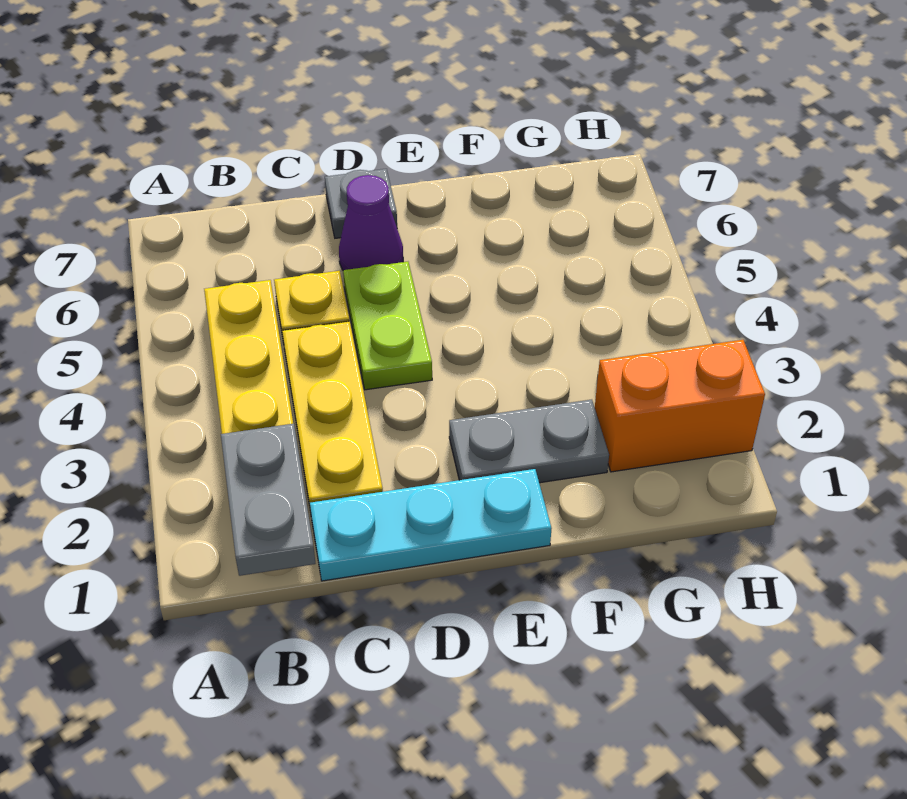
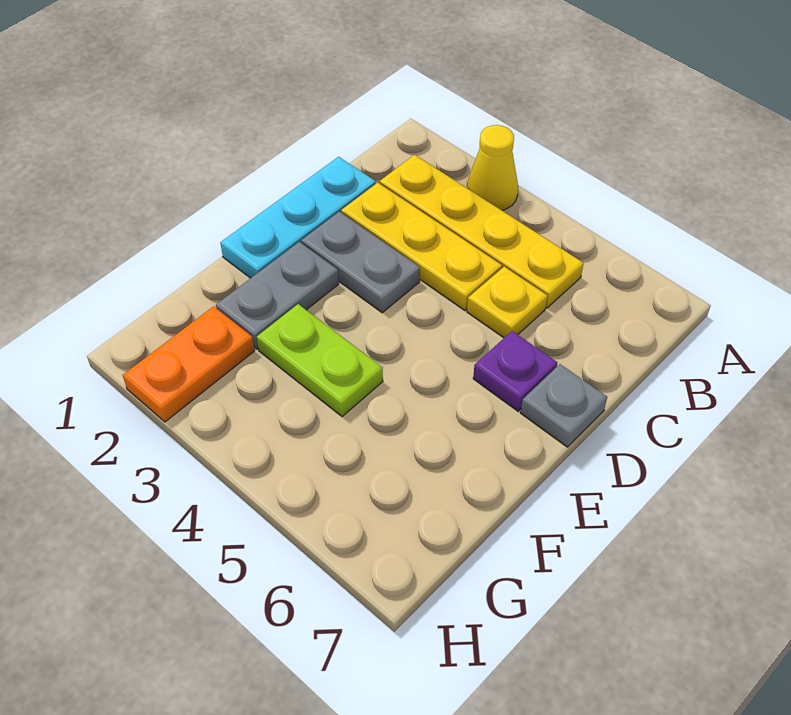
none -> yellow cone A3 level 1
grey plate B1:B2 level 2 -> grey plate D2:D3 level 1
lime plate D4:D5 level 1 -> lime plate F3:F4 level 1
purple cone D6 level 1 -> purple plate D6 level 1
orange brick G2:H2 level 1 -> orange plate G2:H2 level 1

